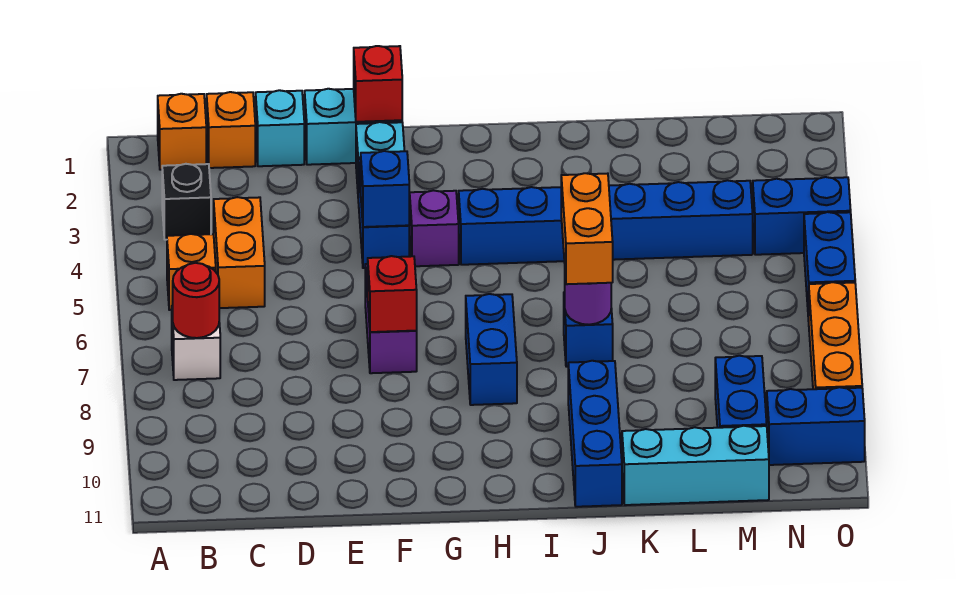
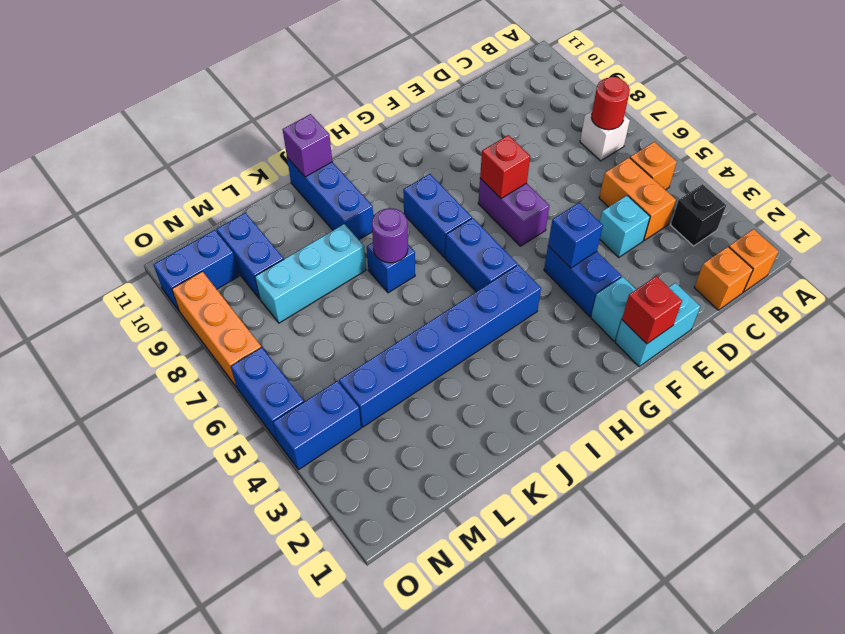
cyan brick D1 level 1 -> cyan brick D4 level 1
purple brick G4 level 1 -> purple brick J11 level 2
none -> blue brick H5:H6 level 1
orange brick J6:J7 level 3 -> none
cyan brick K11:M11 level 1 -> cyan brick K8:M8 level 1

